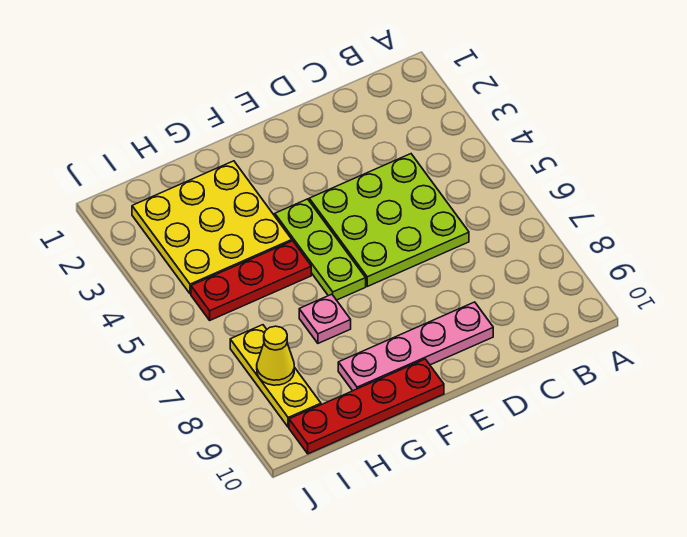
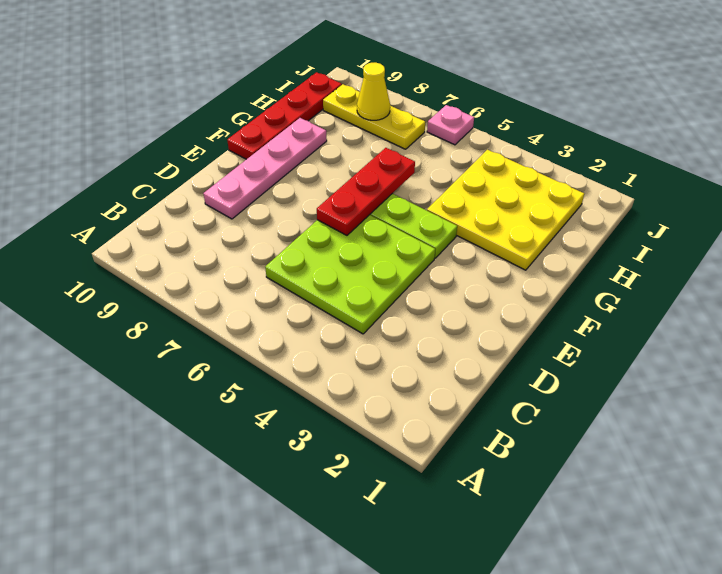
red plate G5:I5 level 1 -> red plate E6:G6 level 2
pink plate G7 level 1 -> pink plate J6 level 1

